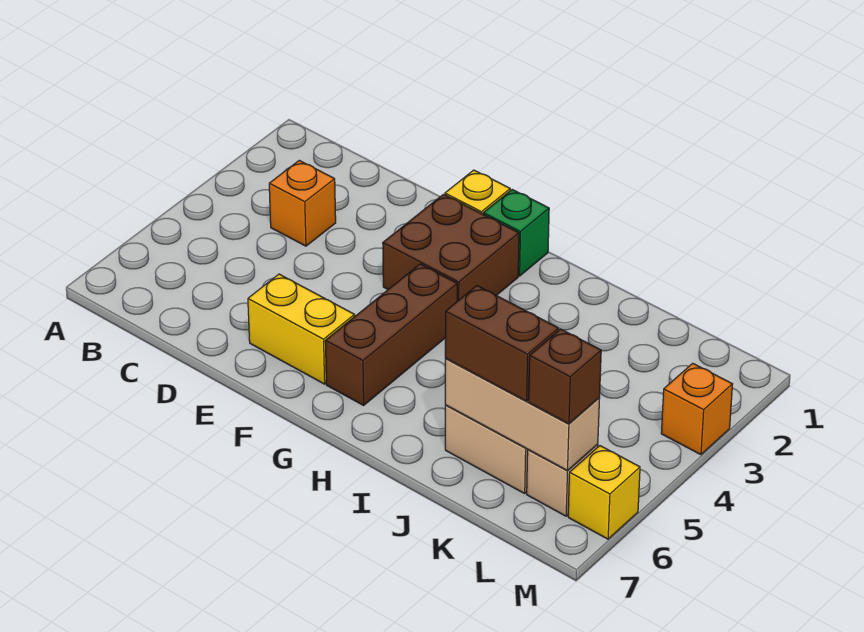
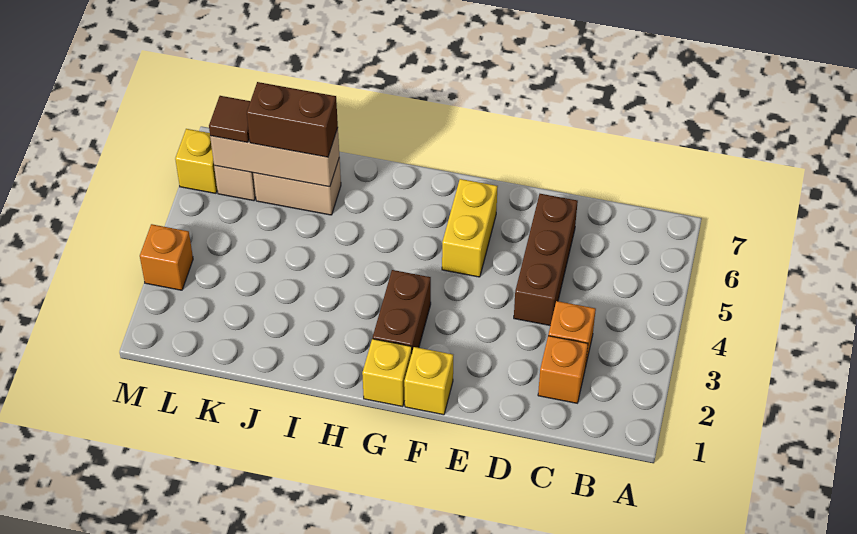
none -> orange brick C2 level 1
yellow brick E6:F6 level 1 -> yellow brick F5:F6 level 1
brown brick F2:G3 level 1 -> brown brick G2:G3 level 1
green brick G1 level 1 -> yellow brick G1 level 1
brown brick G4:G6 level 1 -> brown brick D4:D6 level 1
brown brick L6 level 3 -> brown tile L6 level 3

